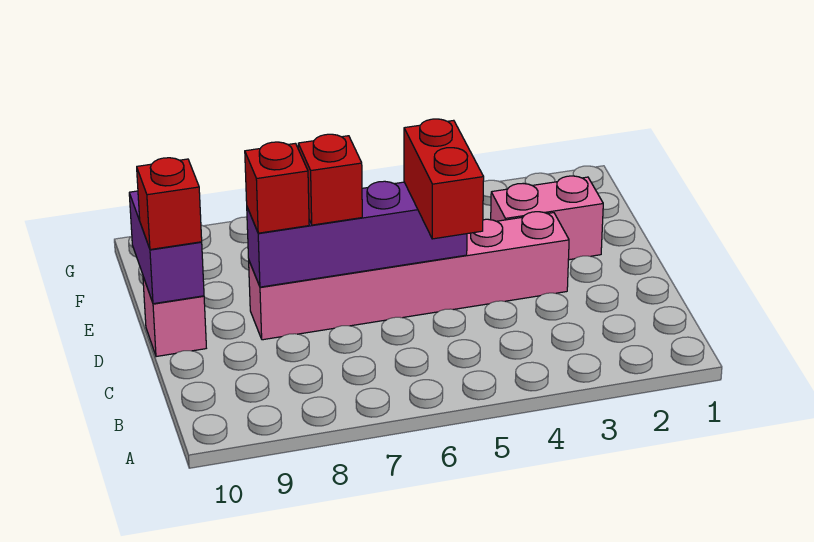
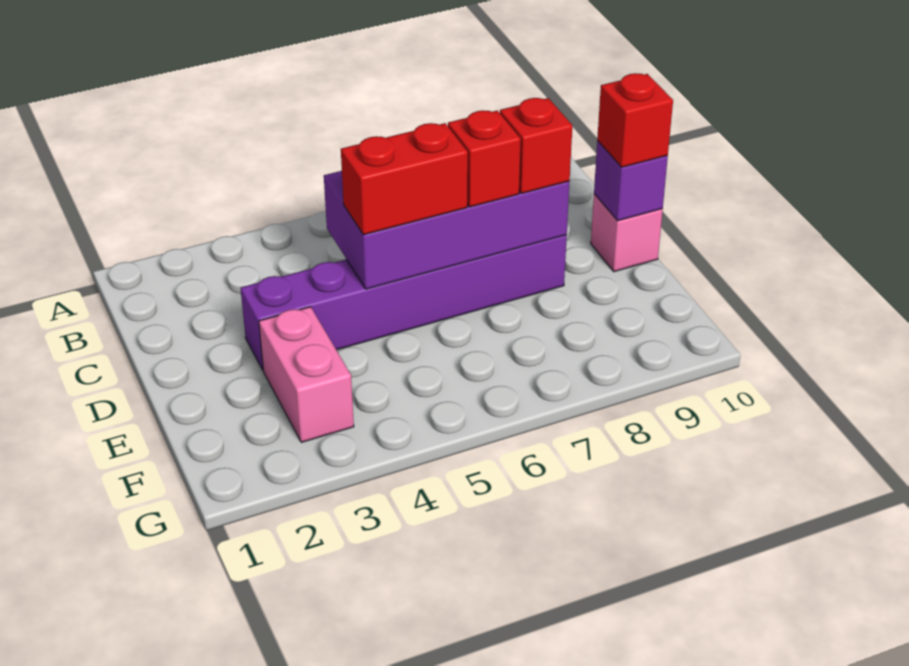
red brick C5:D5 level 3 -> red brick D5:D6 level 3
pink brick D3:D8 level 1 -> purple brick D3:D8 level 1
purple brick D5:D8 level 2 -> purple brick C5:D8 level 2
purple brick D10:E10 level 2 -> purple brick D10 level 2
pink brick E2:E3 level 1 -> pink brick E3:F3 level 1

